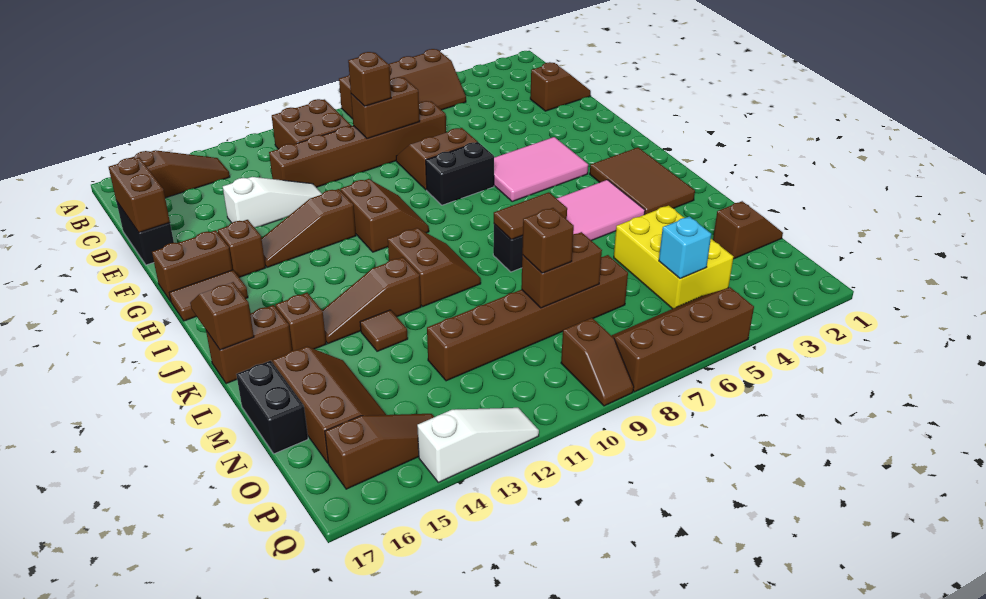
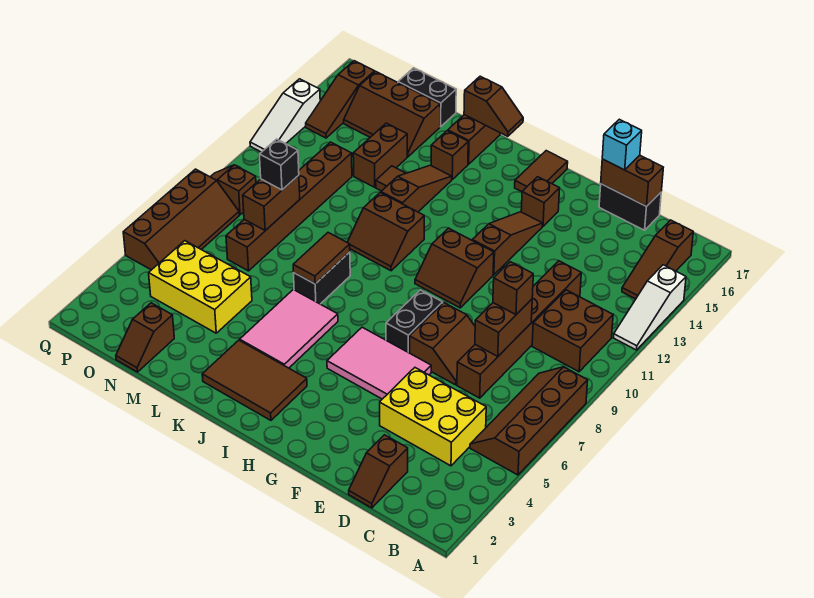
none -> yellow brick C4:E5 level 1
white slope E12:E14 level 1 top 14 -> white slope A12:A14 level 1 top 14
pink tile G4:H6 level 1 -> pink tile F5:H6 level 1
brown brick G16:G17 level 1 -> brown brick M13:M14 level 1
brown brick N9 level 3 -> black brick N9 level 3
cyan brick O5 level 2 -> cyan brick E17 level 3

